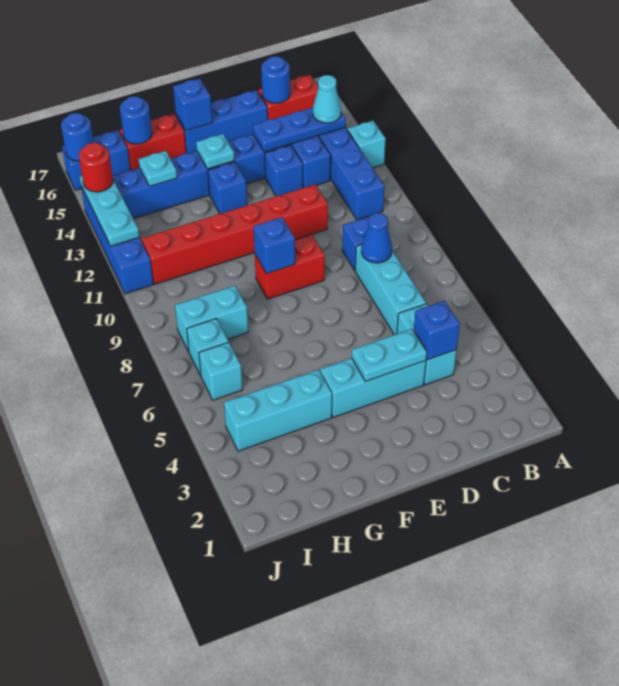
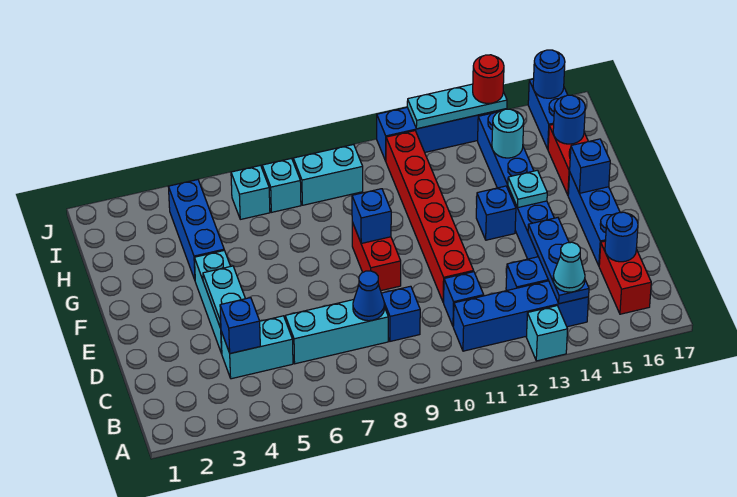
blue brick D13 level 1 -> blue brick C11 level 1
cyan brick G4:I4 level 1 -> blue brick G4:I4 level 1
cyan brick H8:I8 level 1 -> cyan brick I8:I9 level 1
cyan plate H14 level 2 -> cyan round brick H14 level 2

